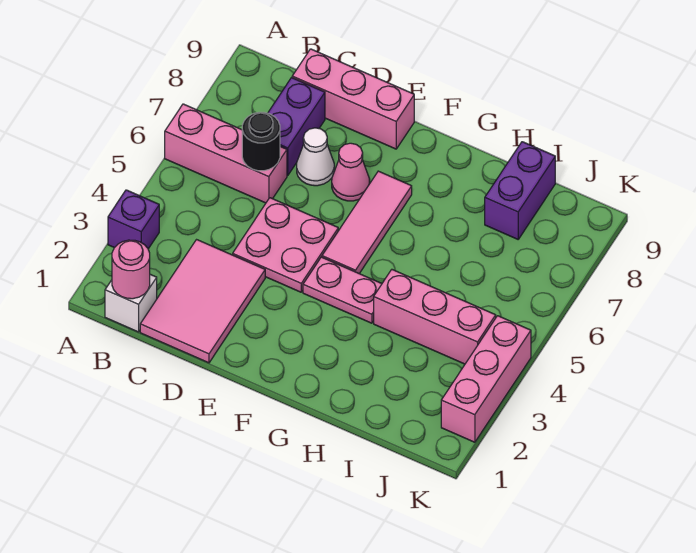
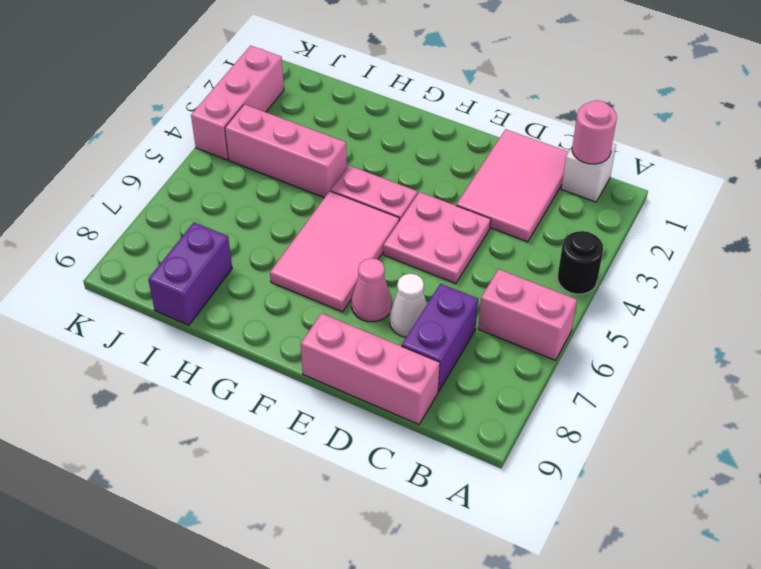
purple brick A3 level 1 -> none
pink brick A6:C6 level 1 -> pink brick A6:B6 level 1
black round brick C6 level 2 -> black round brick A4 level 1
pink tile F5:F7 level 1 -> pink tile F5:G7 level 1

